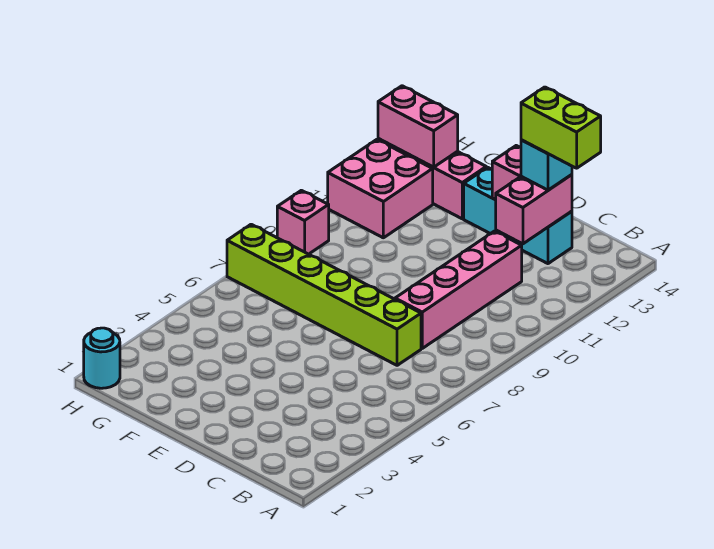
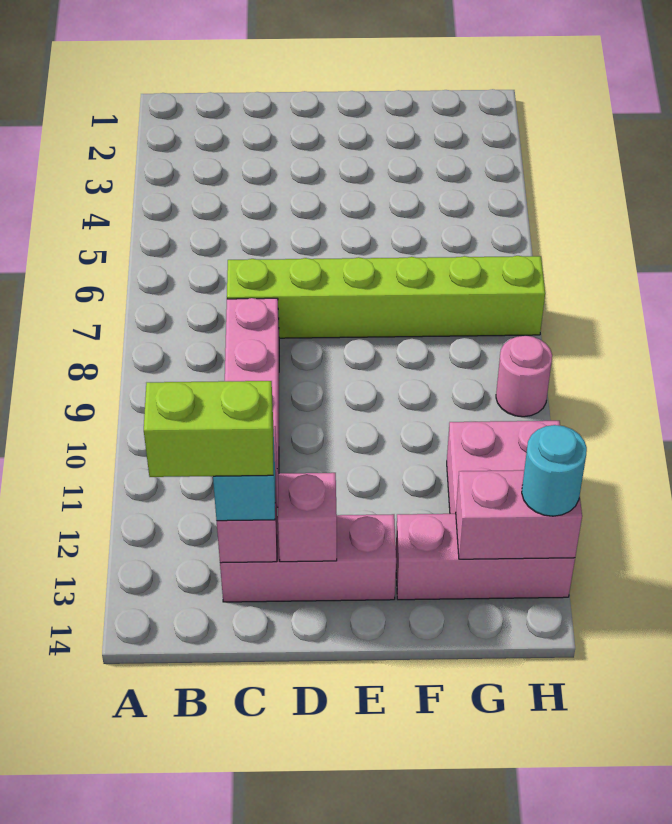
cyan brick C13:E13 level 1 -> pink brick C13:E13 level 1
cyan round brick H1 level 1 -> cyan round brick H13 level 3
pink brick H9 level 1 -> pink round brick H9 level 1

